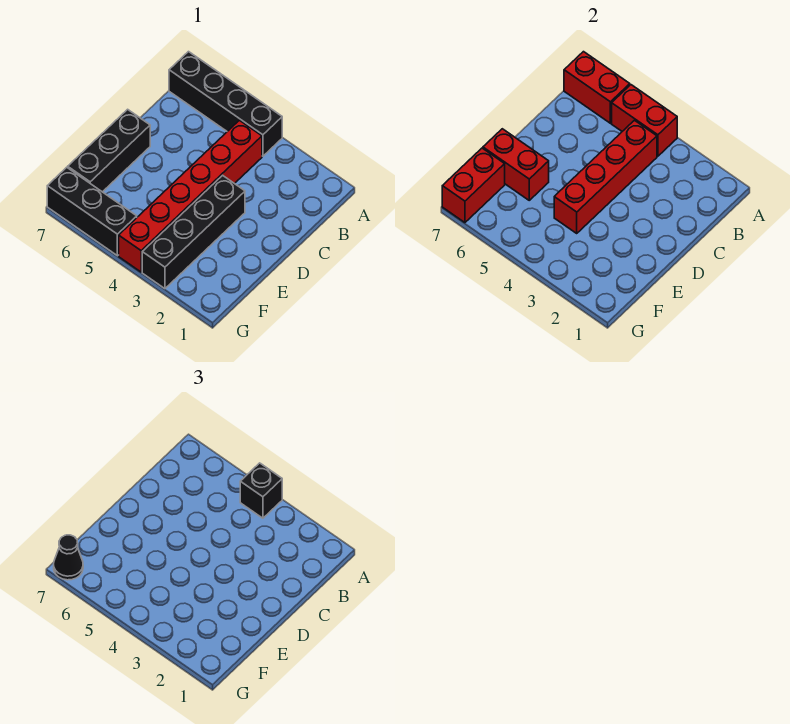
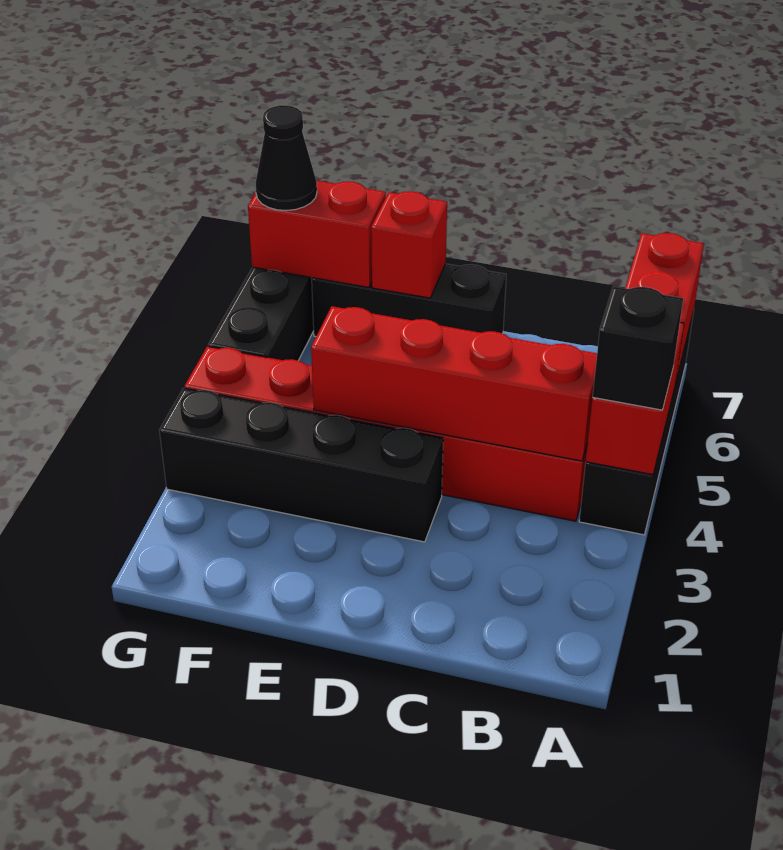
red brick E6:E7 level 2 -> red brick E7 level 2

